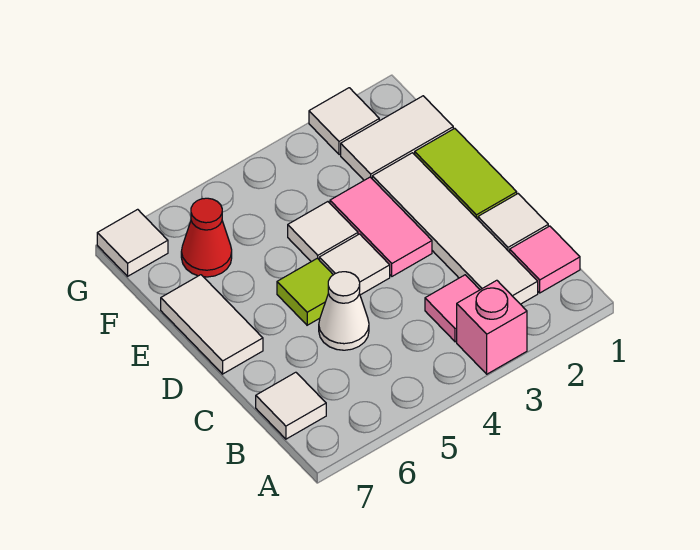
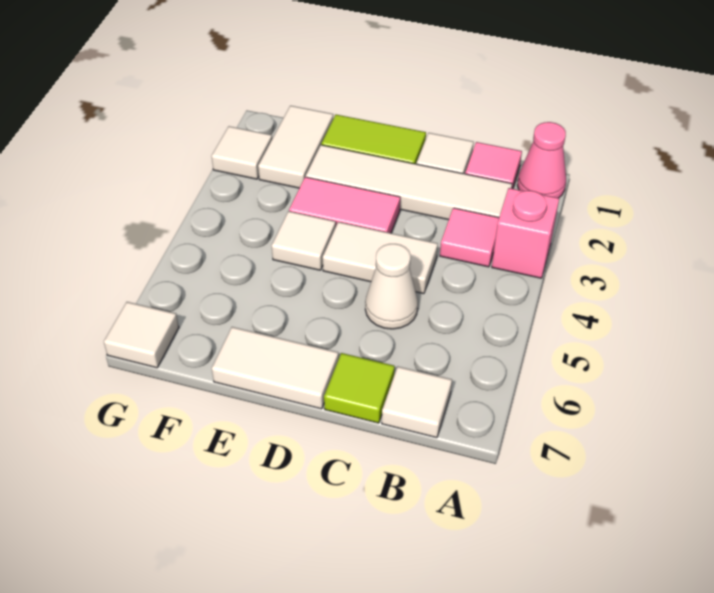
none -> pink cone A1 level 1
white tile D4 level 1 -> white tile C4:D4 level 1
lime tile D5 level 1 -> lime tile C7 level 1
red cone F6 level 1 -> none

